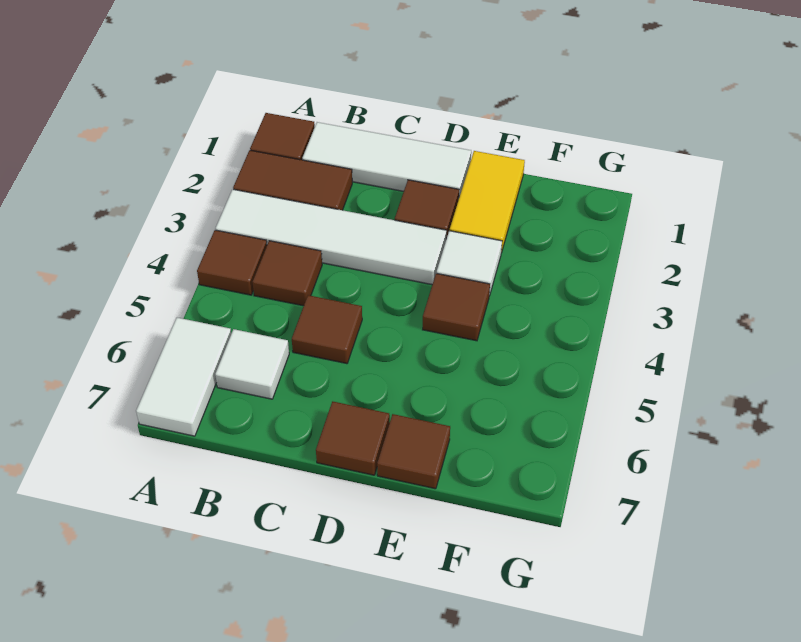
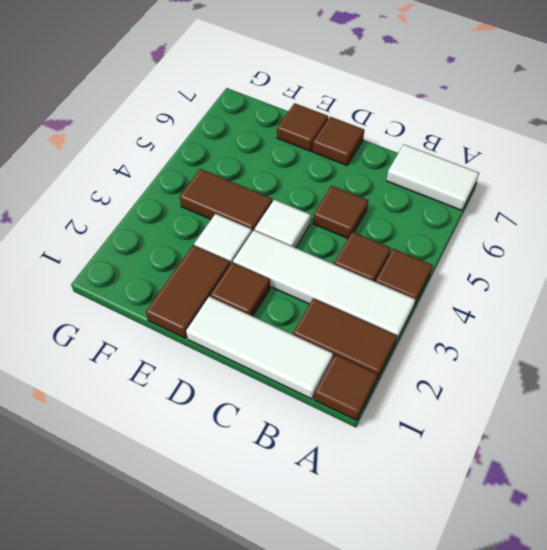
white tile A6:A7 level 1 -> white tile A7:B7 level 1
white tile B6 level 1 -> white tile D4 level 1
yellow tile E1:E2 level 1 -> brown tile E1:E2 level 1
brown tile E4 level 1 -> brown tile E4:F4 level 1

